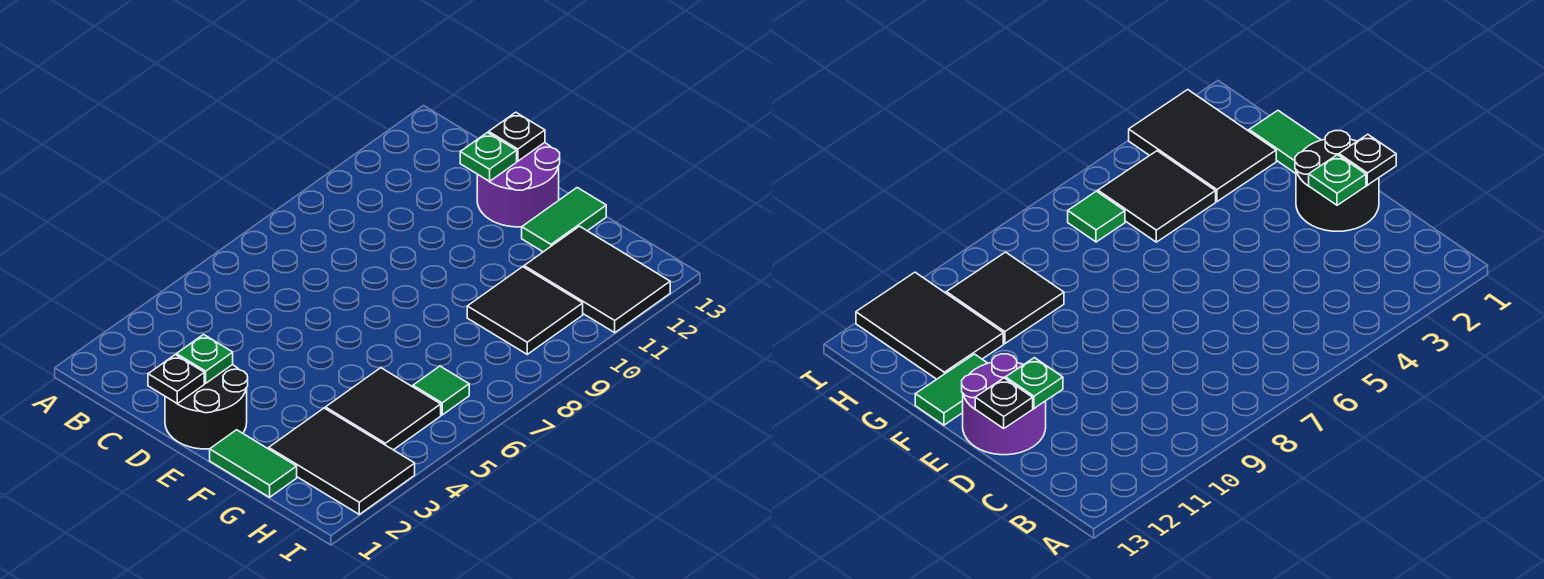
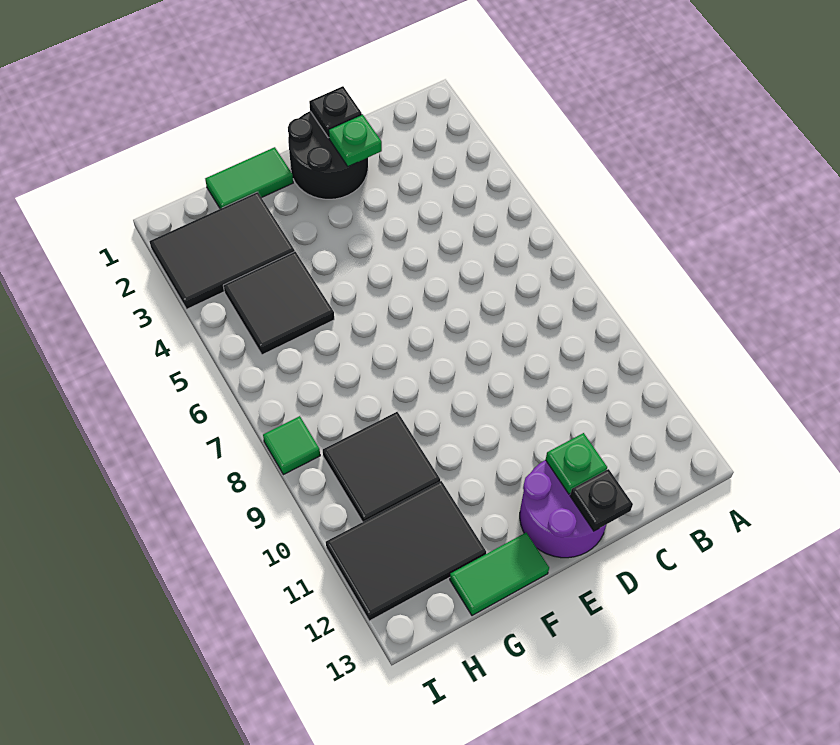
green tile F12:F13 level 1 -> green tile F13:G13 level 1
green tile H6 level 1 -> green tile I8 level 1

